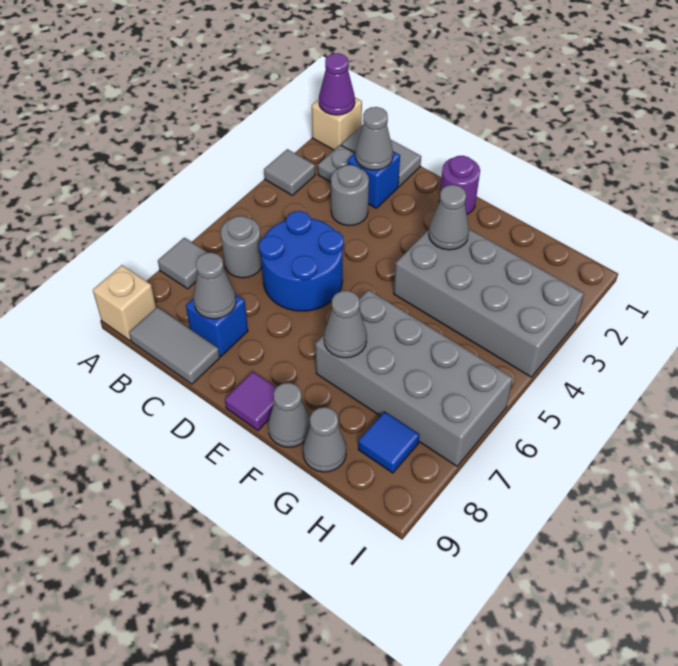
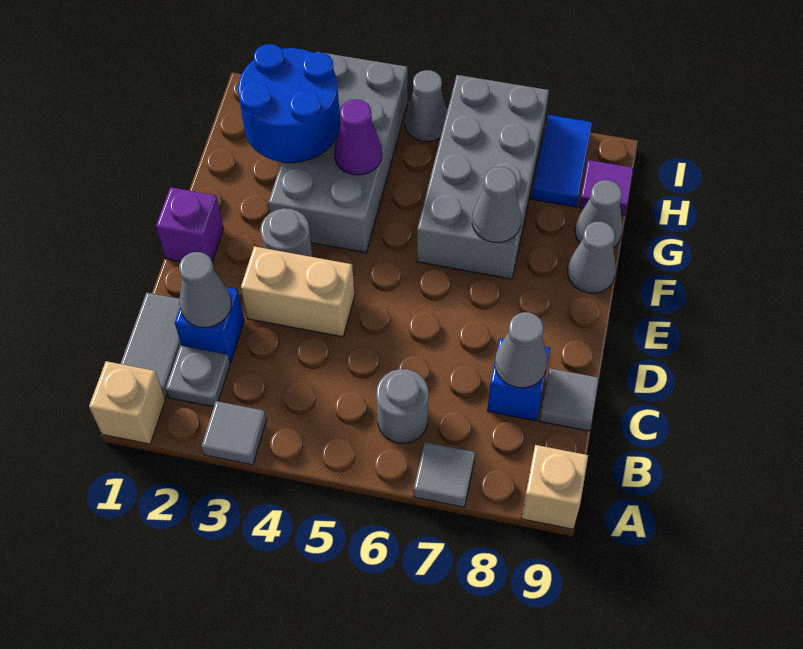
purple cone A1 level 2 -> purple cone G4 level 2
grey tile B9:C9 level 1 -> grey tile C9 level 1
grey round brick C3 level 1 -> grey round brick E3 level 1
blue round brick C5:D6 level 1 -> blue round brick G2:H3 level 2
none -> tan brick D3:D4 level 1
purple round brick E1 level 1 -> purple brick E1 level 1
purple tile E9 level 1 -> purple tile H9 level 1
grey cone F3 level 2 -> grey cone I5 level 1
blue tile H8 level 1 -> blue tile H8:I8 level 1

